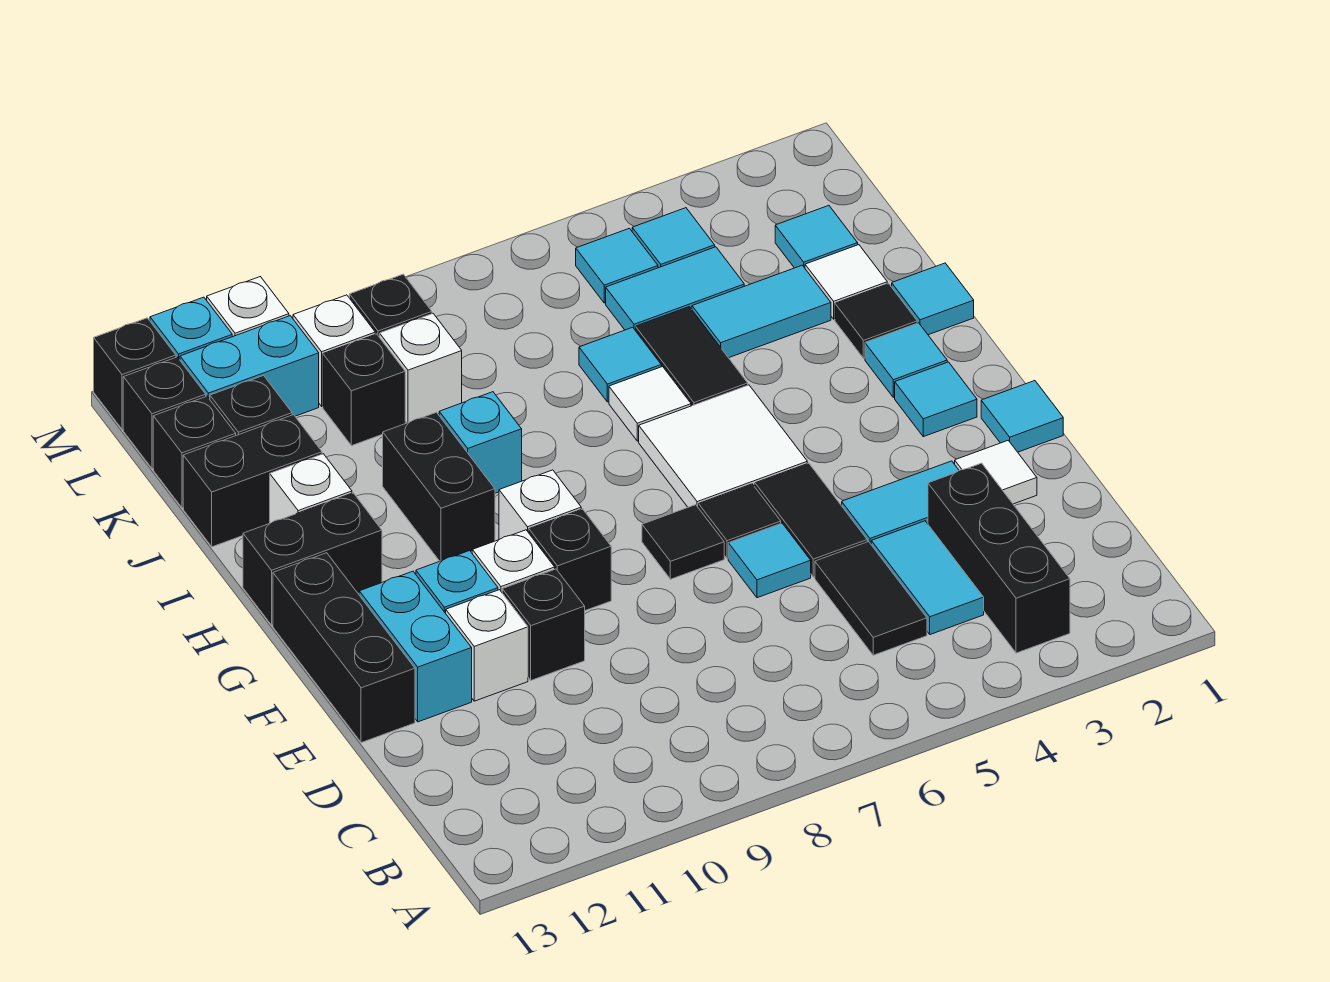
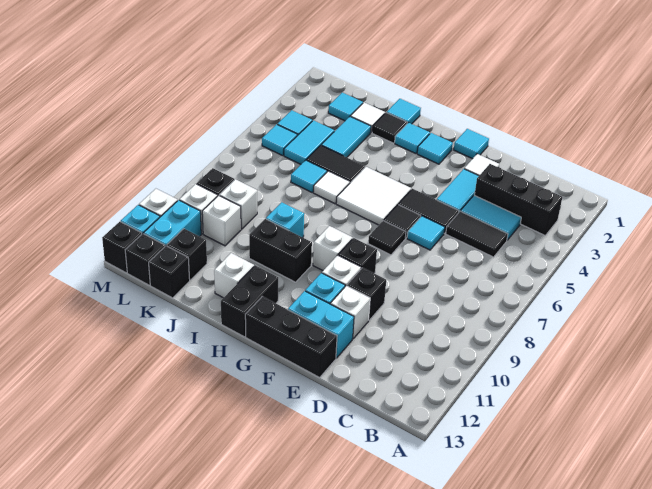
black brick J12:J13 level 1 -> none
black brick K10 level 1 -> white brick K10 level 1

